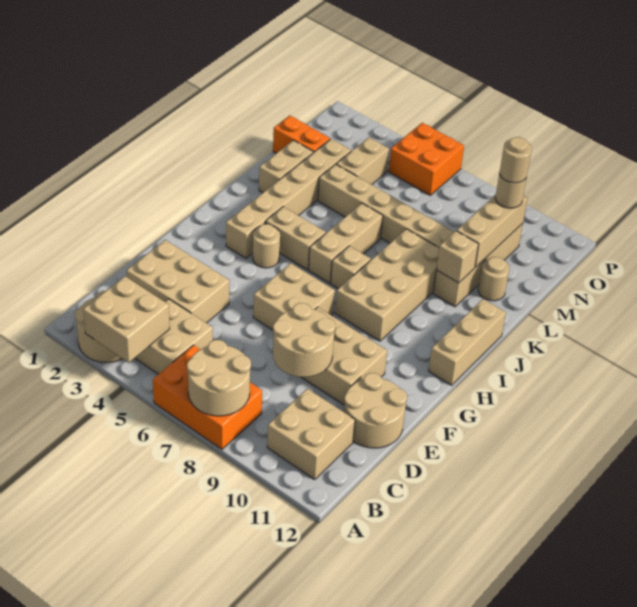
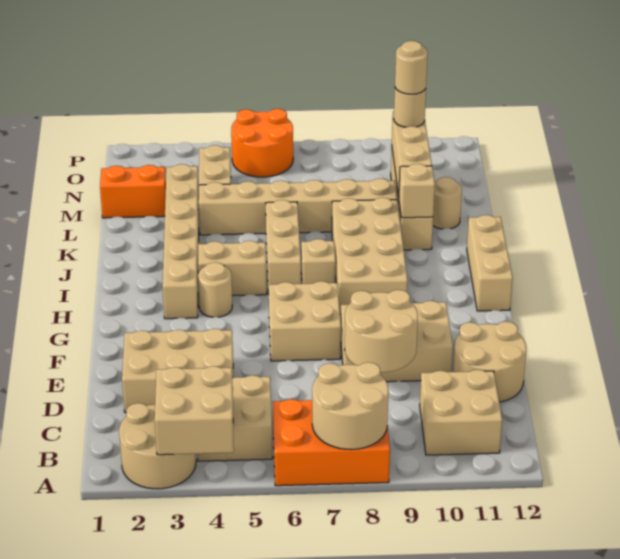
tan brick K2:L2 level 1 -> none
orange brick O5:P6 level 1 -> orange round brick O5:P6 level 1

